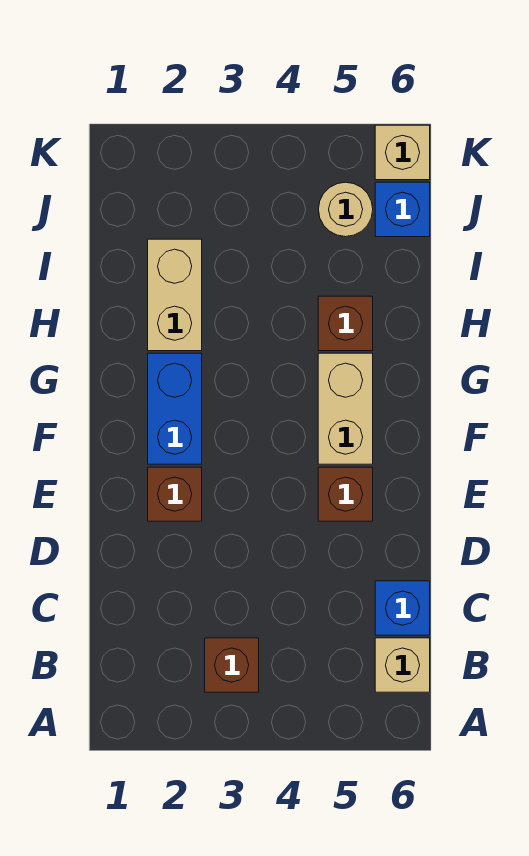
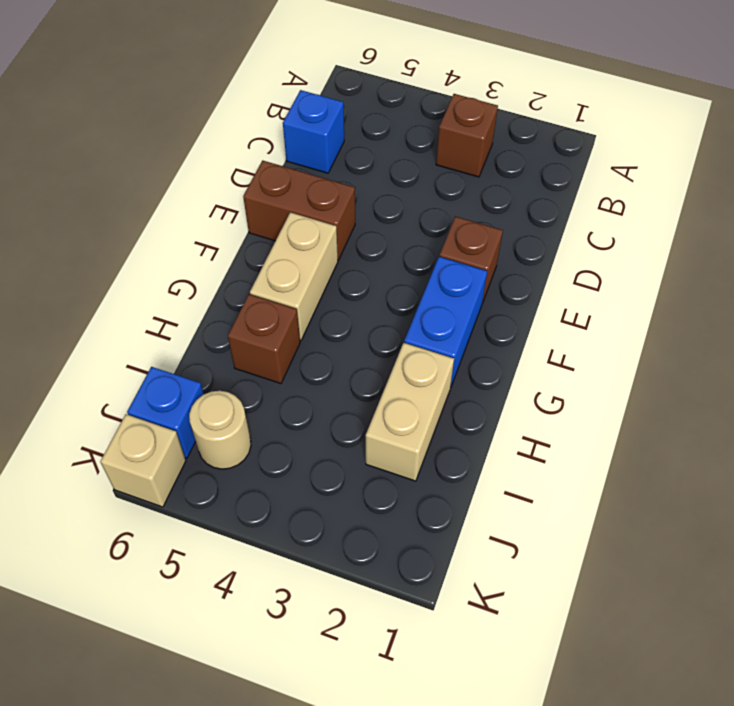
tan brick B6 level 1 -> none
brown brick E5 level 1 -> brown brick E5:E6 level 1

